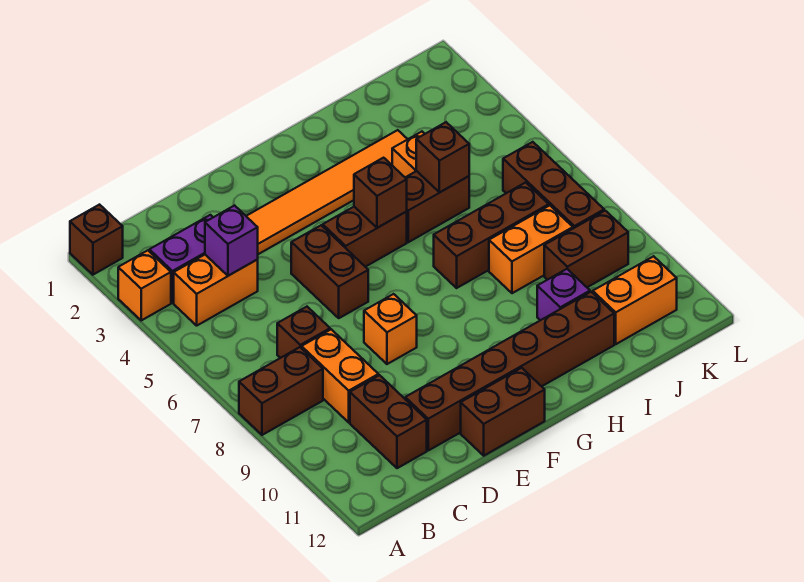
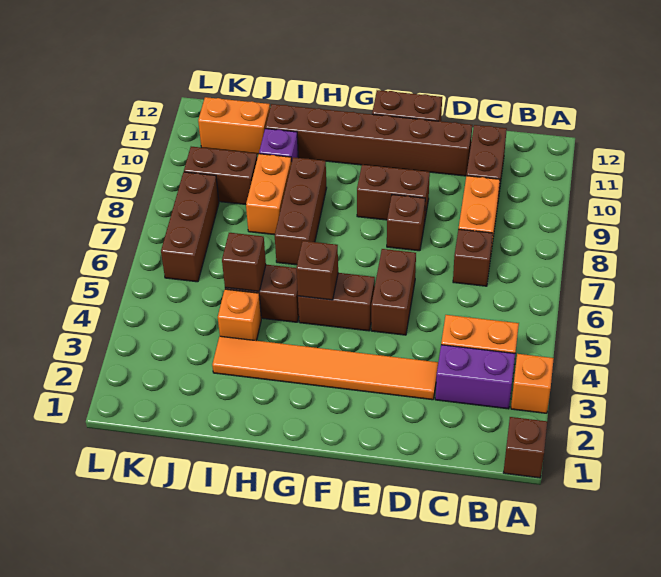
brown brick A8:B8 level 1 -> brown brick E9:F9 level 1
purple brick C4 level 2 -> none
orange brick E8 level 1 -> brown brick E8 level 1
brown brick H7:J7 level 1 -> brown brick H7:H9 level 1
orange brick I8:J8 level 1 -> orange brick I8:I9 level 1

